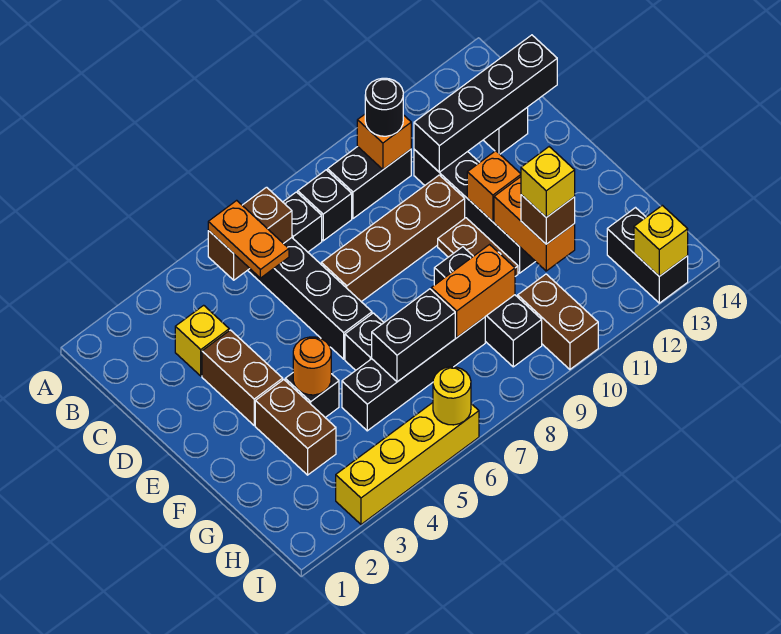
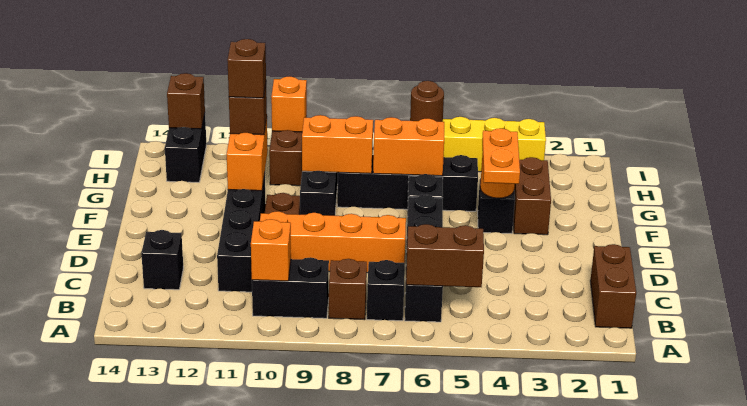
orange plate B5:C5 level 3 -> orange plate E4:F4 level 3
black brick B8 level 1 -> brown brick B8 level 1
black round brick B10 level 3 -> none
yellow brick C3 level 1 -> none
black brick C11:C14 level 2 -> none
brown brick D3:E3 level 1 -> brown brick B1:C1 level 1
brown brick D7:D10 level 1 -> orange brick D7:D10 level 1
orange brick E11 level 2 -> orange brick I10 level 2
black brick G6:G7 level 2 -> orange brick G6:G7 level 2
yellow brick G11 level 4 -> brown brick G11 level 4
yellow round brick I6 level 2 -> brown round brick I6 level 2
yellow brick I13 level 2 -> brown brick I13 level 2

